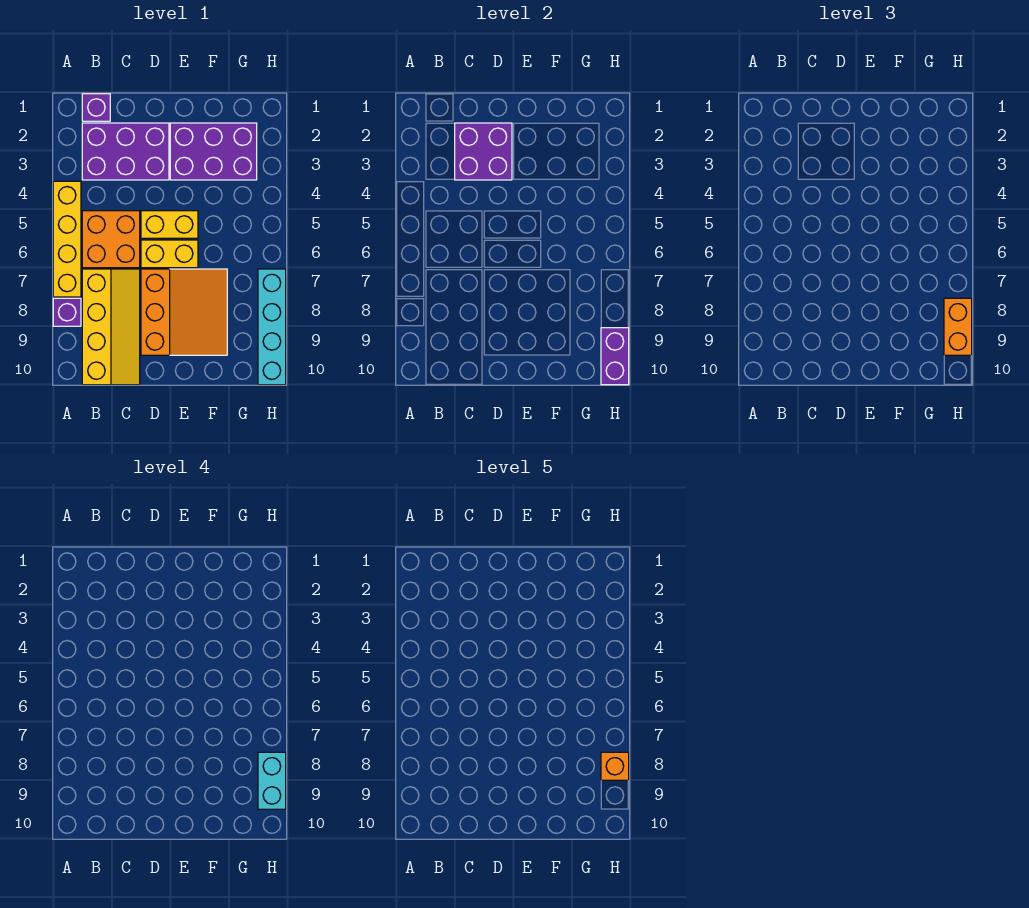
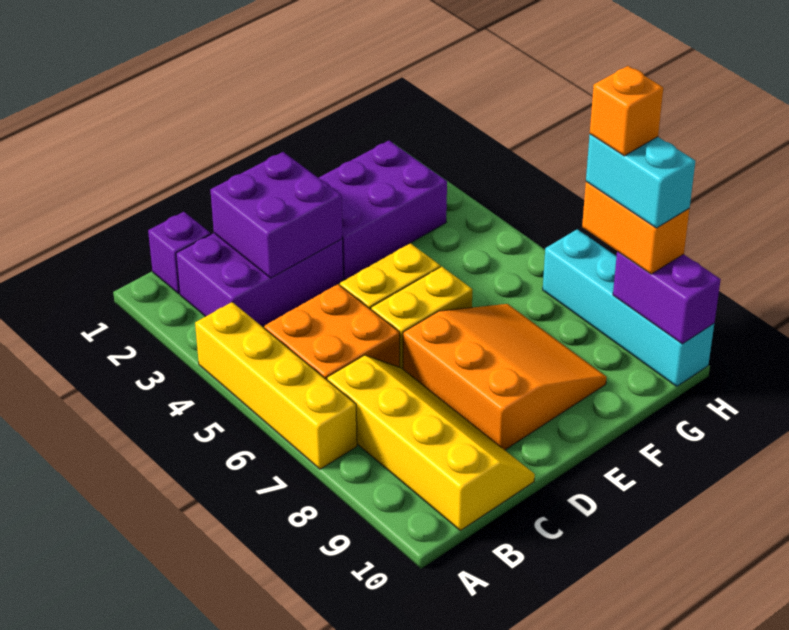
purple brick A8 level 1 -> none

